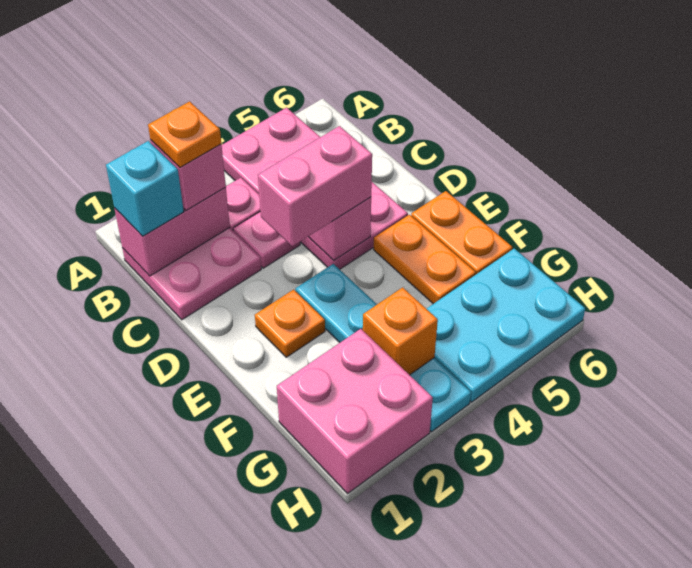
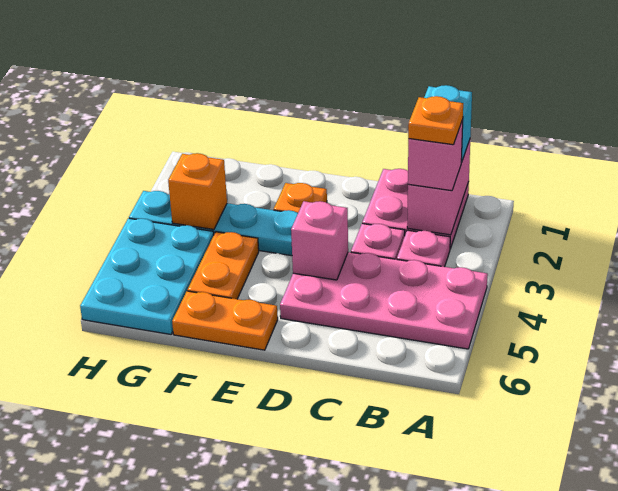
pink brick D3:D4 level 3 -> none
orange plate E5:F5 level 1 -> orange plate F4:F5 level 1
pink brick G1:H2 level 1 -> none

